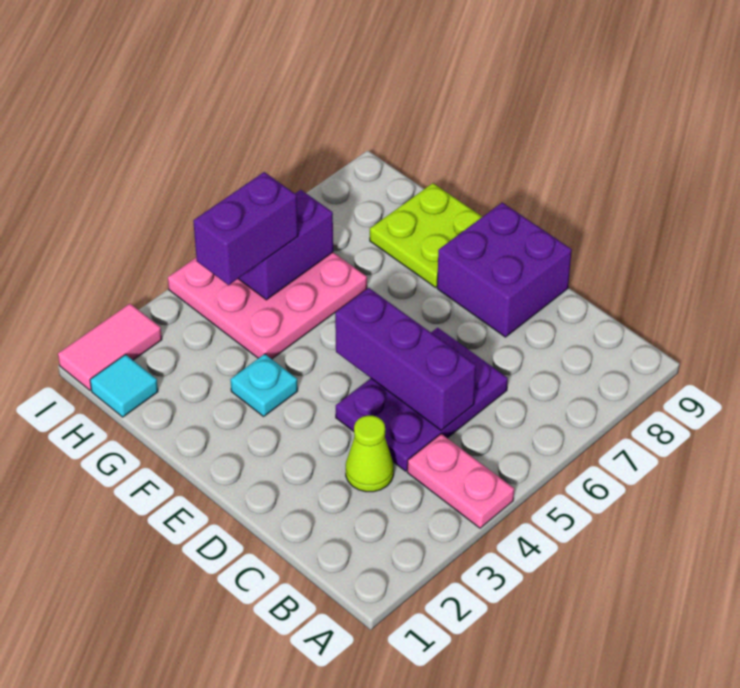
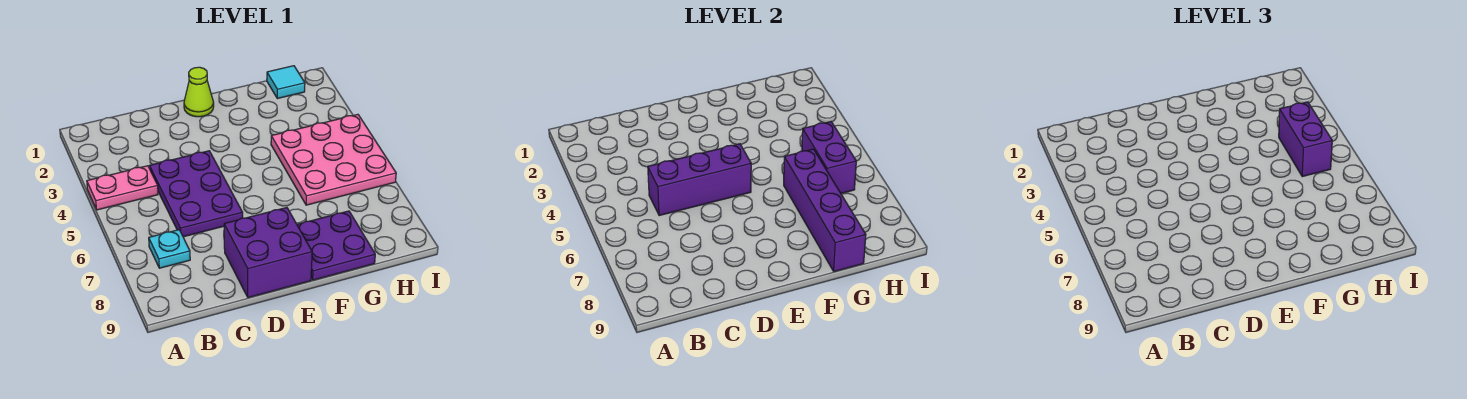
lime cone C3 level 1 -> lime cone E1 level 1
cyan plate F3 level 1 -> cyan plate B7 level 1
lime plate F8:G9 level 1 -> purple plate F8:G9 level 1
none -> purple brick G6:G9 level 2
pink tile I1:I2 level 1 -> none

